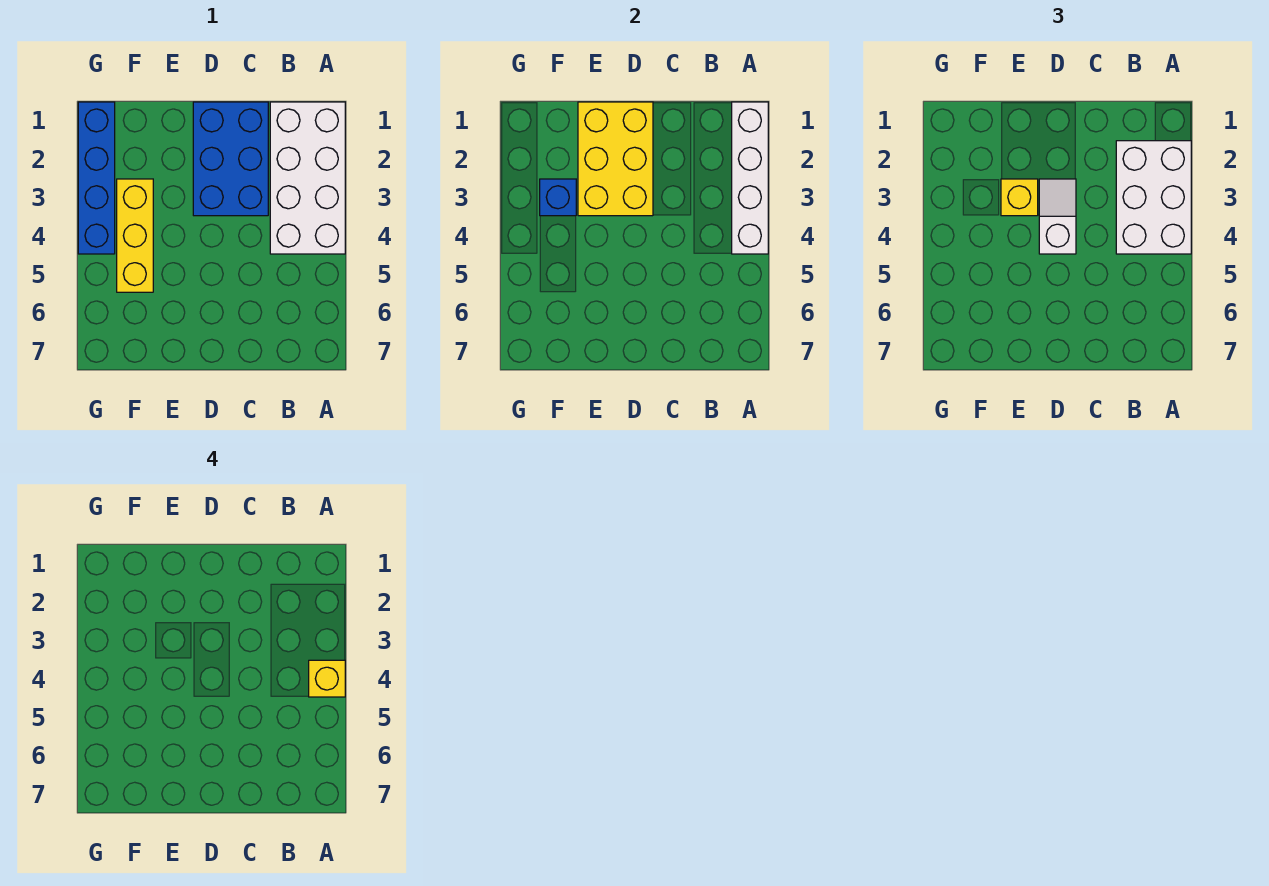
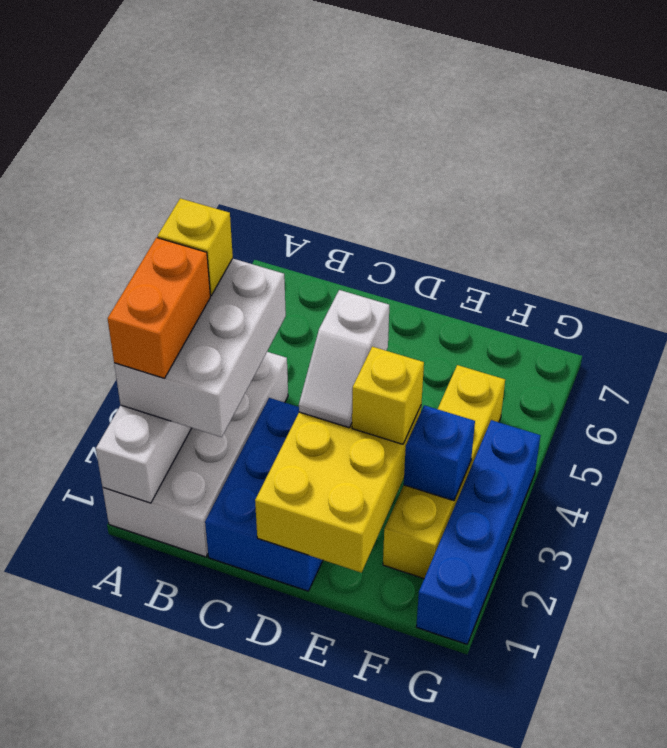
none -> orange brick A2:A3 level 4
yellow brick F3:F5 level 1 -> yellow brick F2:F5 level 1

